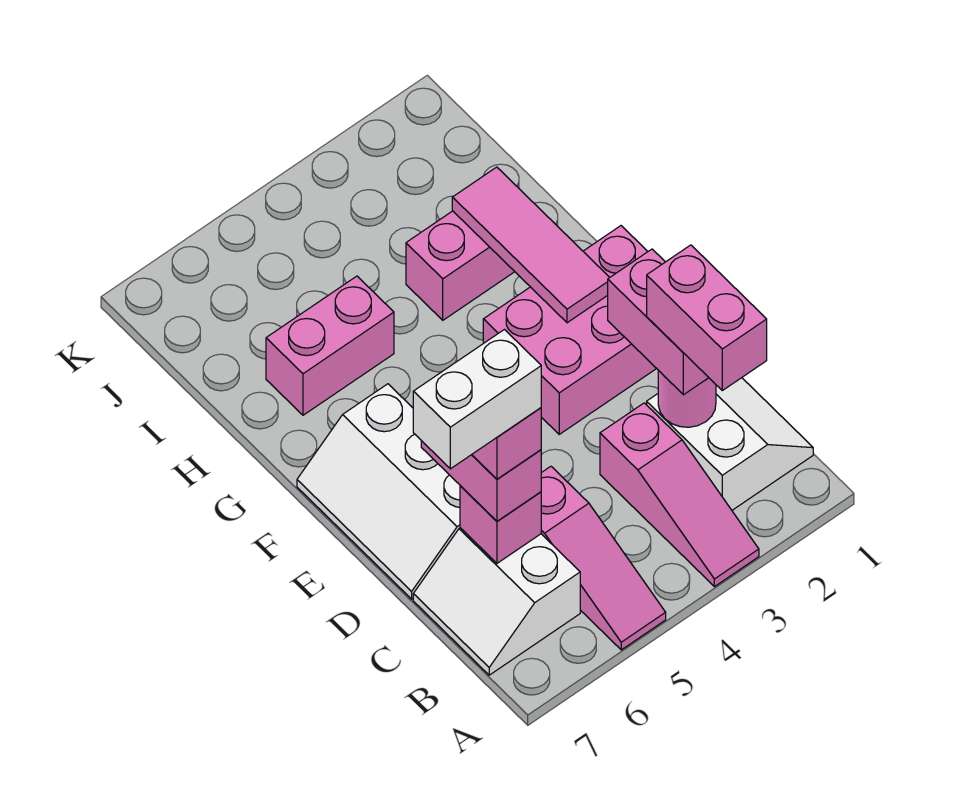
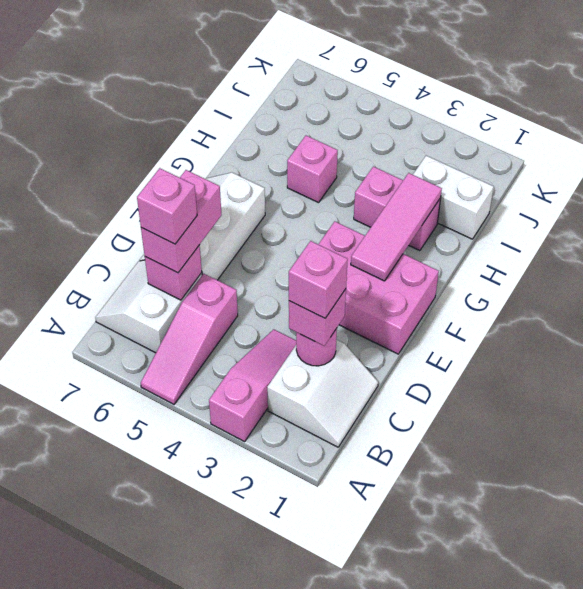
pink slope A3:C3 level 1 top C -> pink slope A3:C3 level 1 top A
pink brick B2:C2 level 4 -> pink brick C2 level 4
pink brick C2:D2 level 3 -> pink brick C2 level 3
white brick C6:C7 level 5 -> white brick I1:I2 level 1
pink brick H5:H6 level 1 -> pink brick H5 level 1

